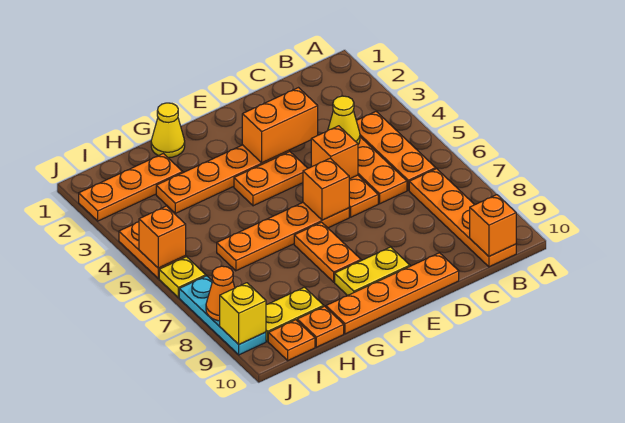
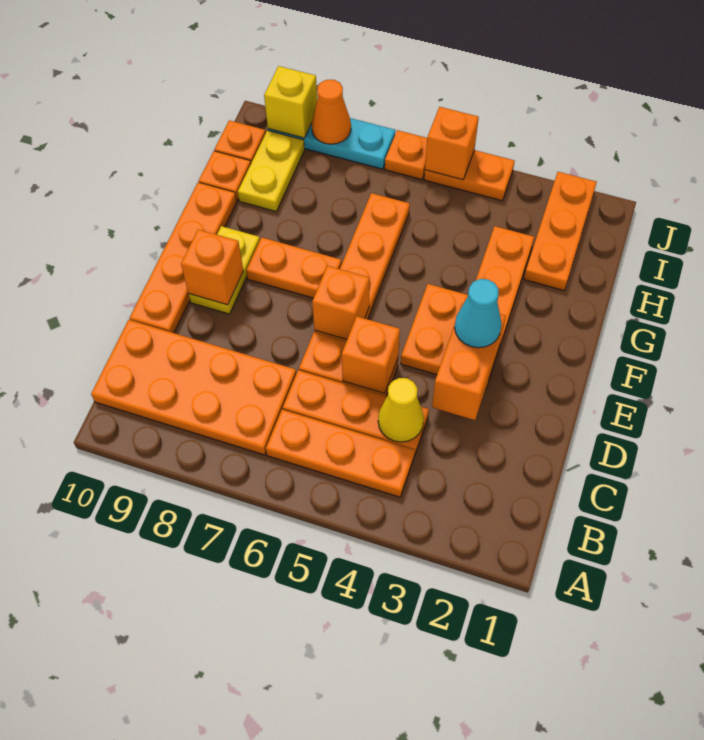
orange plate B7:B10 level 1 -> orange plate B7:C10 level 1
orange brick B10 level 2 -> orange brick E9 level 2
none -> cyan cone E3 level 3
yellow cone G1 level 1 -> none
yellow plate J6 level 1 -> orange plate J6 level 1

